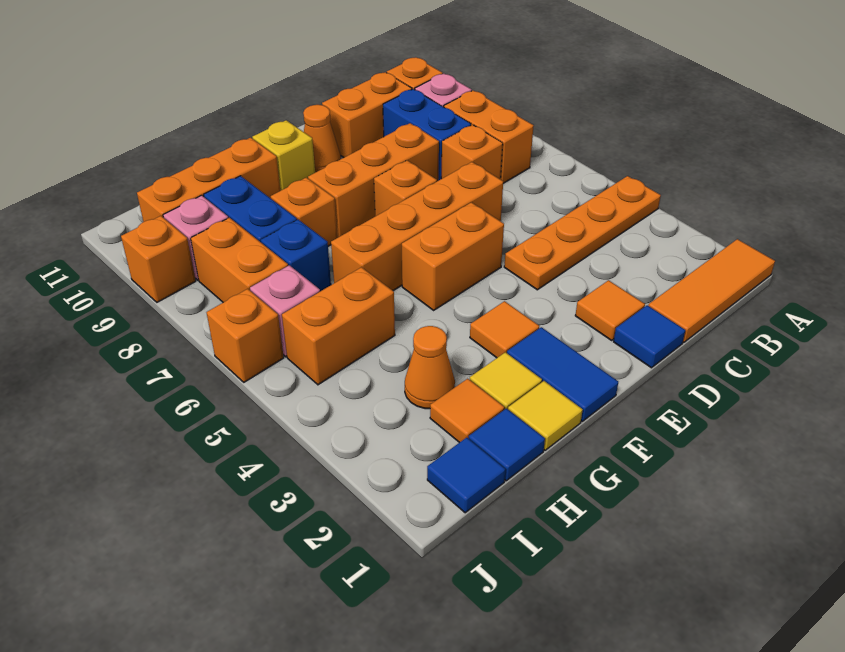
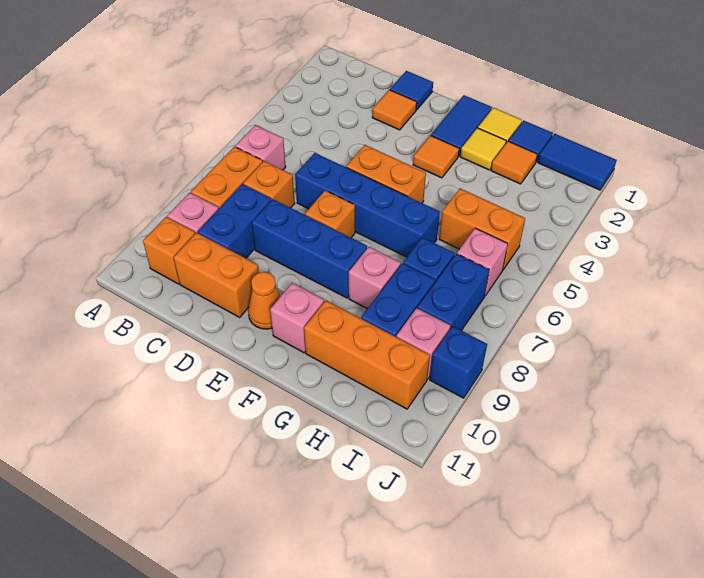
orange tile A1:C1 level 1 -> none
orange plate A4:D4 level 1 -> none
none -> pink brick B6 level 1
orange brick D6:G6 level 1 -> blue brick D6:G6 level 1
orange brick D8:F8 level 1 -> blue brick D8:F8 level 1
yellow brick F10 level 1 -> pink brick F10 level 1
orange brick G8 level 1 -> pink brick G8 level 1
orange cone H3 level 1 -> none
blue tile I1 level 1 -> blue tile I1:J1 level 1
orange brick I7:I8 level 1 -> blue brick I7:I8 level 1
orange brick J6 level 1 -> none
orange brick J9 level 1 -> blue brick J9 level 1

